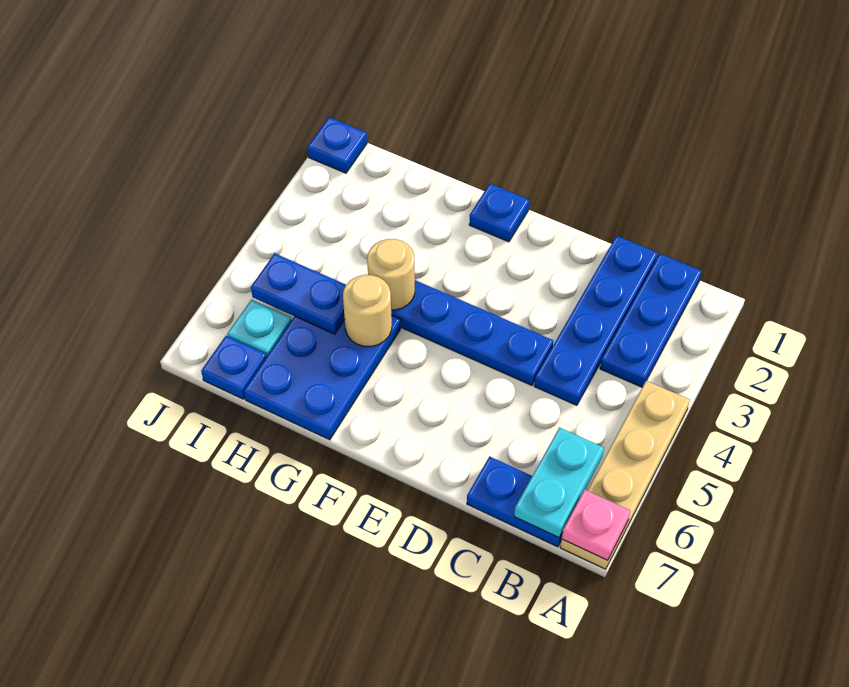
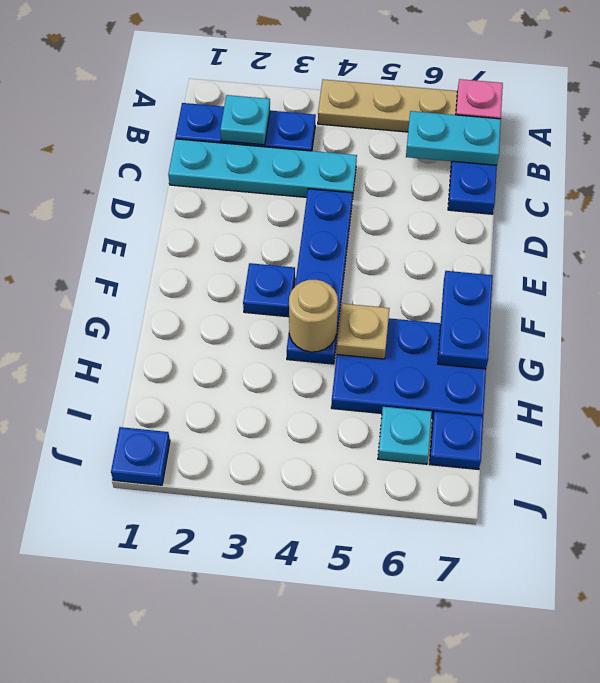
none -> cyan plate B2 level 2
blue plate C1:C4 level 1 -> cyan plate C1:C4 level 1
blue plate F1 level 1 -> blue plate F3 level 1
tan round brick G5 level 2 -> tan plate G5 level 2
blue plate H5:I5 level 2 -> blue plate F7:G7 level 2

